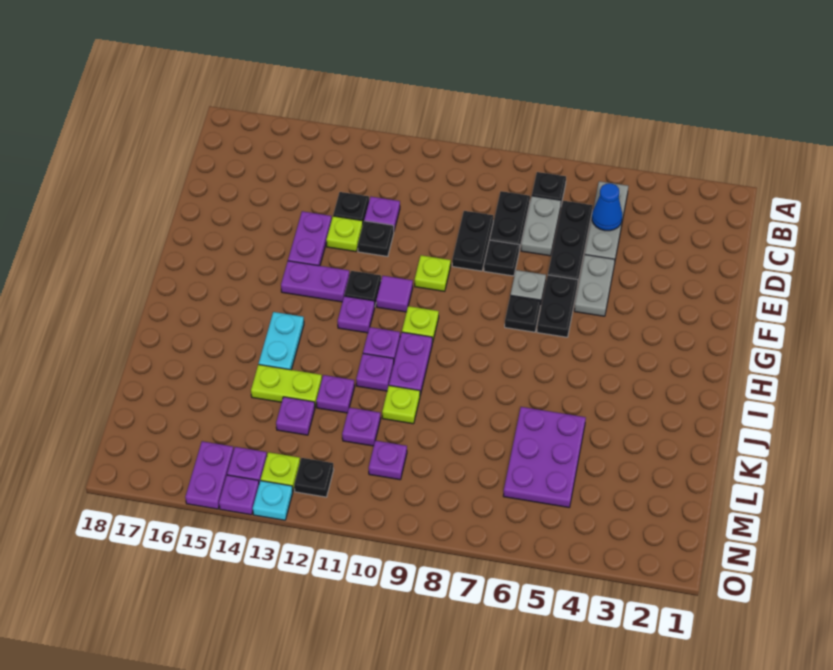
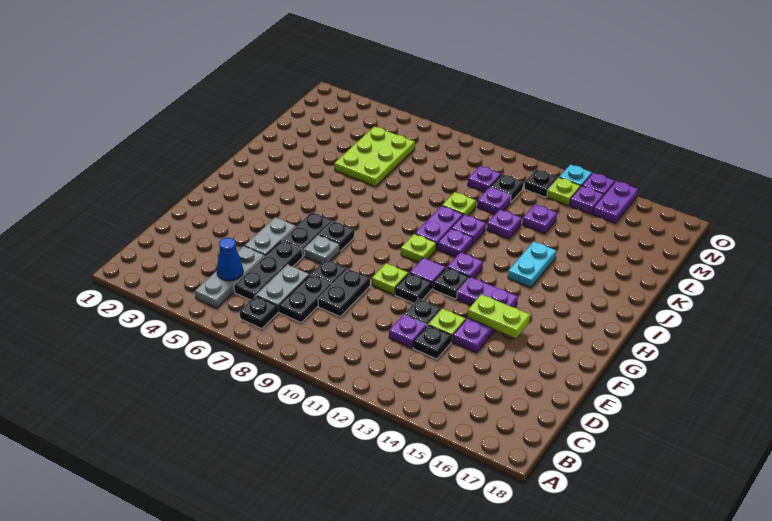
none -> black plate F11 level 1
purple plate K5:M6 level 1 -> lime plate K5:M6 level 1
lime plate K13:K14 level 1 -> lime plate F14:F15 level 2
none -> black plate M11 level 1

